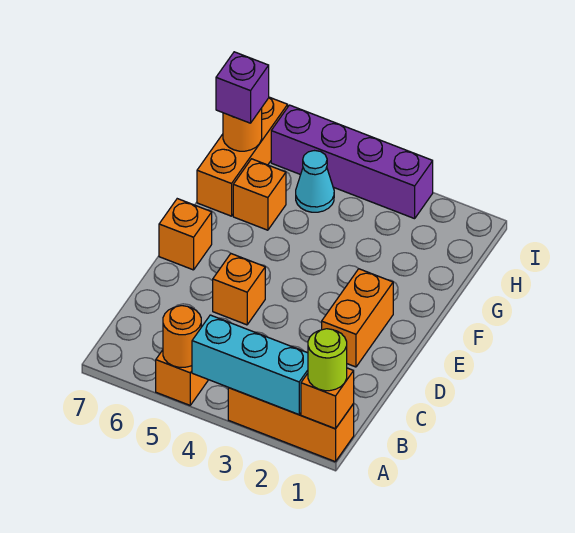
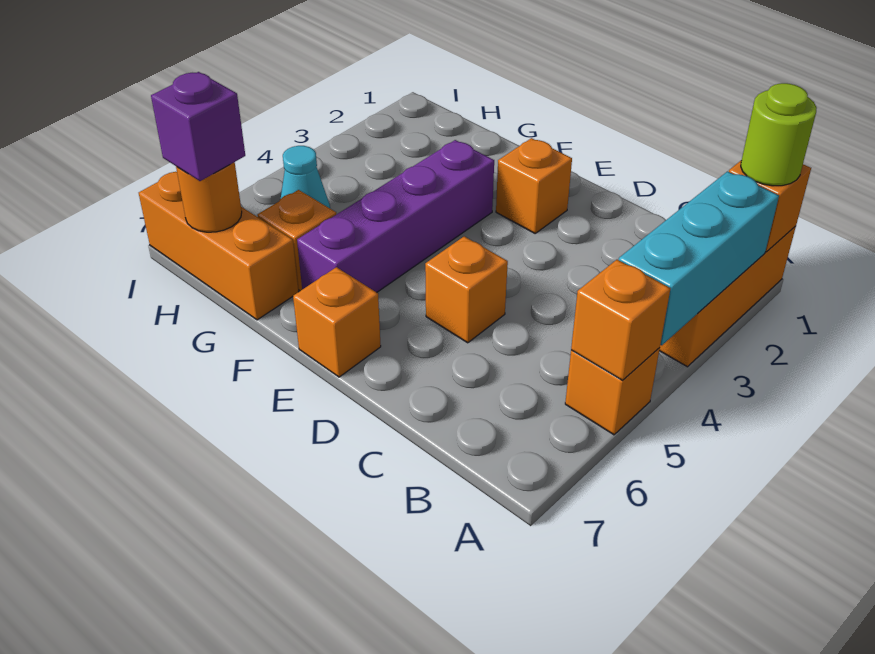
orange round brick A5 level 2 -> orange brick A5 level 2
orange brick D2:E2 level 1 -> orange brick E2 level 1
purple brick I3:I6 level 1 -> purple brick F3:F6 level 1

